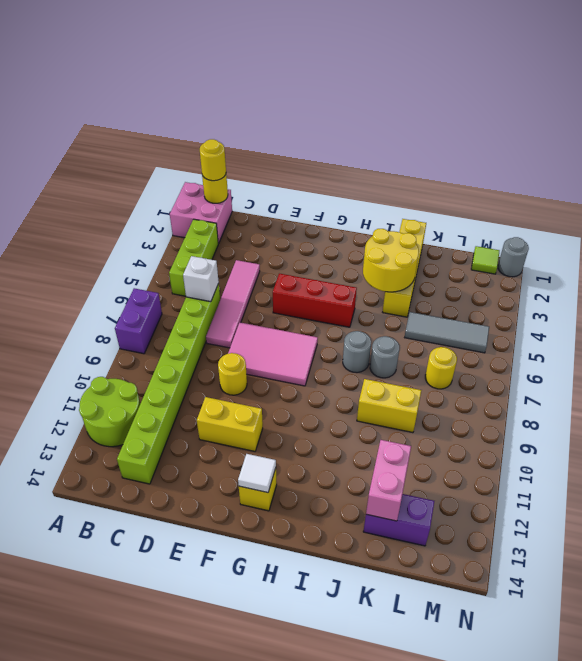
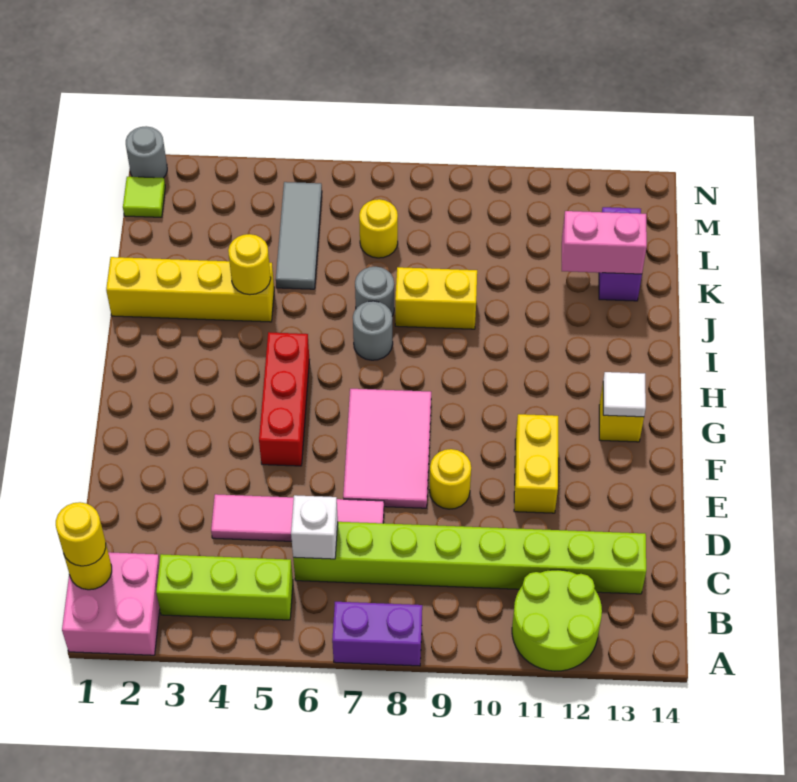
yellow round brick I3:J4 level 2 -> yellow round brick J4 level 2
yellow brick J9:K9 level 1 -> yellow brick J8:J9 level 1

